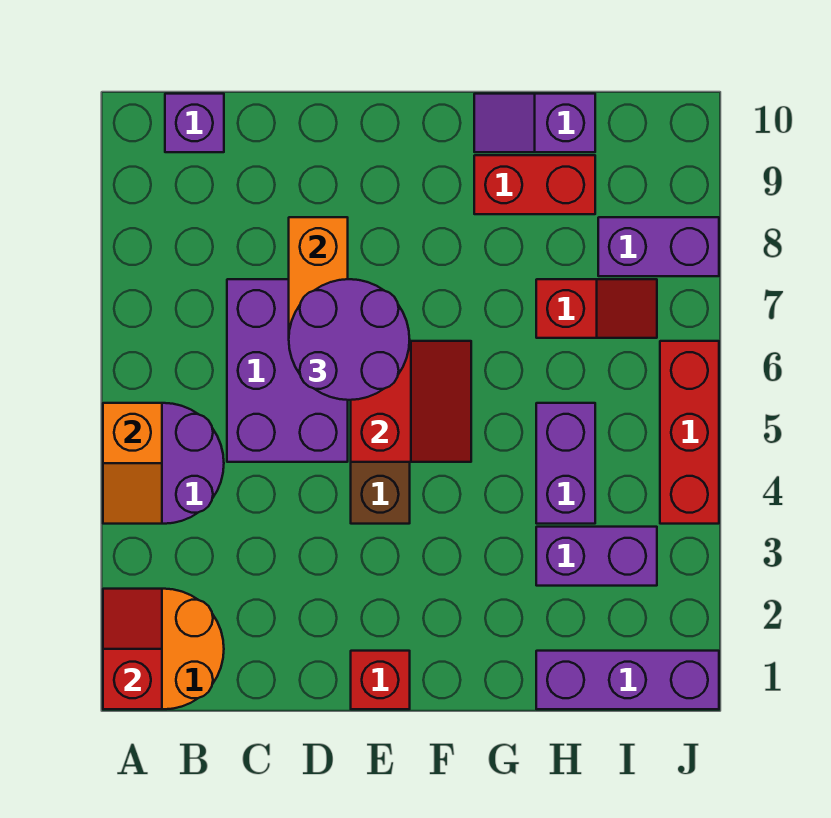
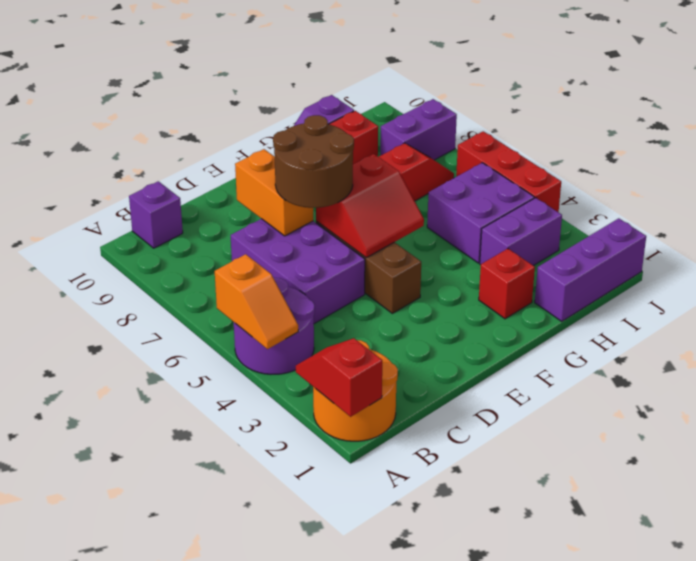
purple round brick D6:E7 level 3 -> brown round brick D6:E7 level 3
red brick E1 level 1 -> red brick G2 level 1
red slope E5:F6 level 2 top E -> red slope E5:F6 level 2 top 6
purple brick H4:H5 level 1 -> purple brick H4:I5 level 1

